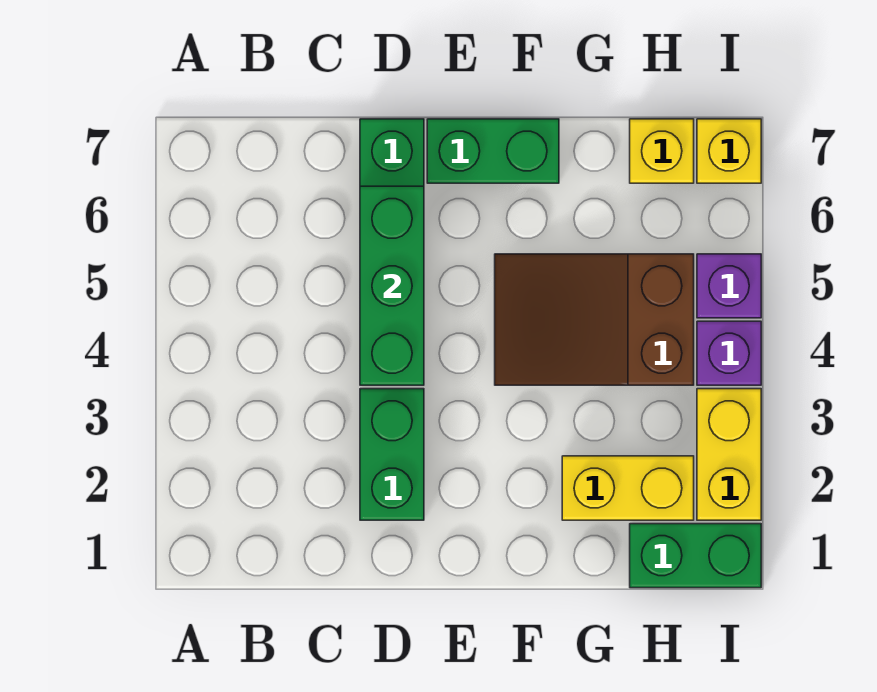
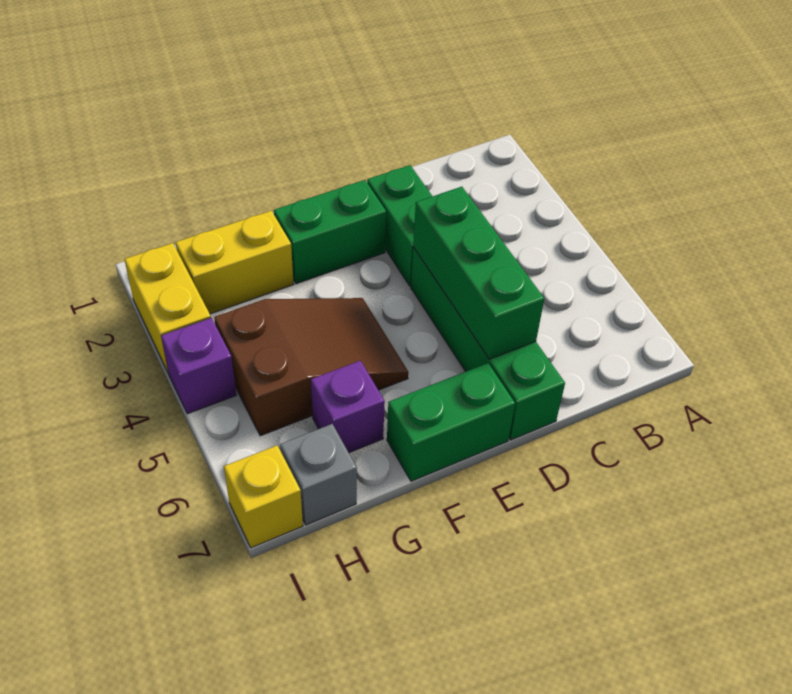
green brick H1:I1 level 1 -> green brick E2:F2 level 1
yellow brick H7 level 1 -> grey brick H7 level 1
purple brick I5 level 1 -> purple brick G6 level 1

